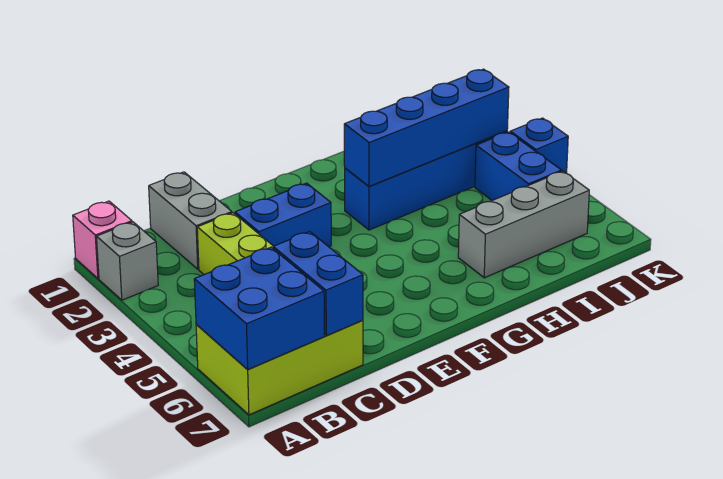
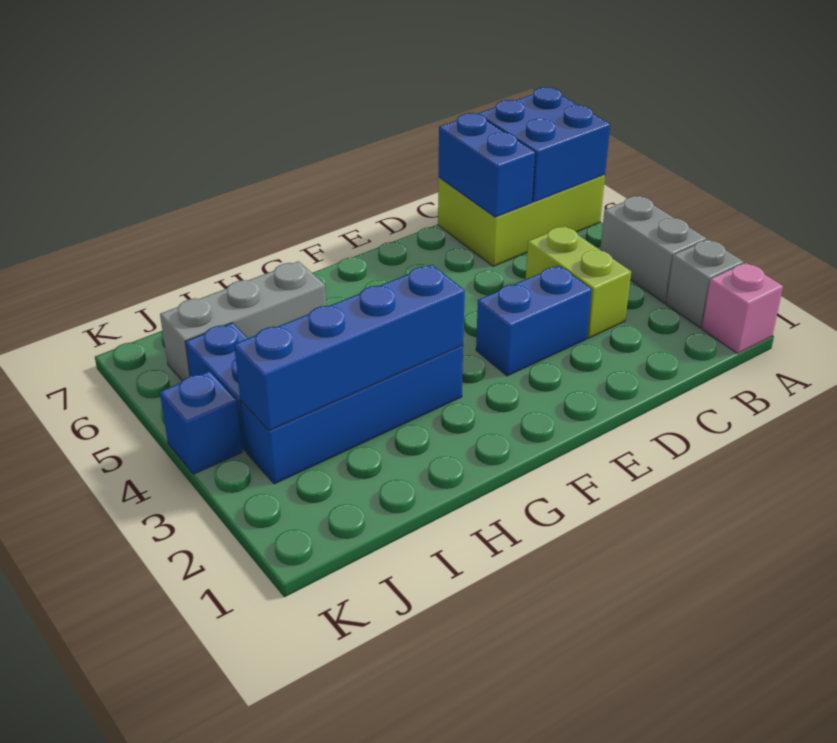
grey brick C1:C2 level 1 -> grey brick A3:A4 level 1

